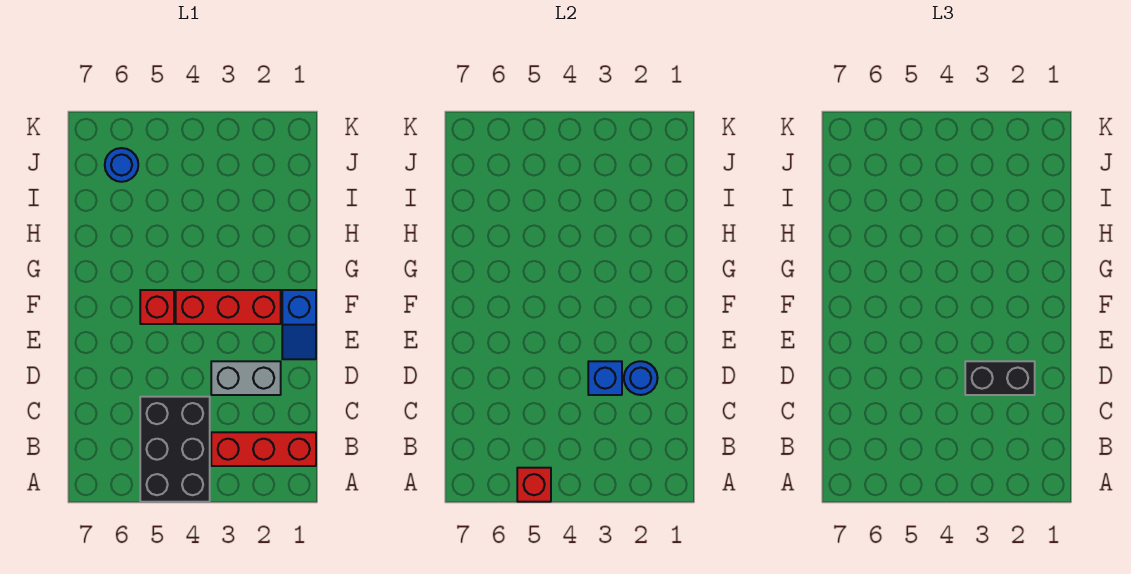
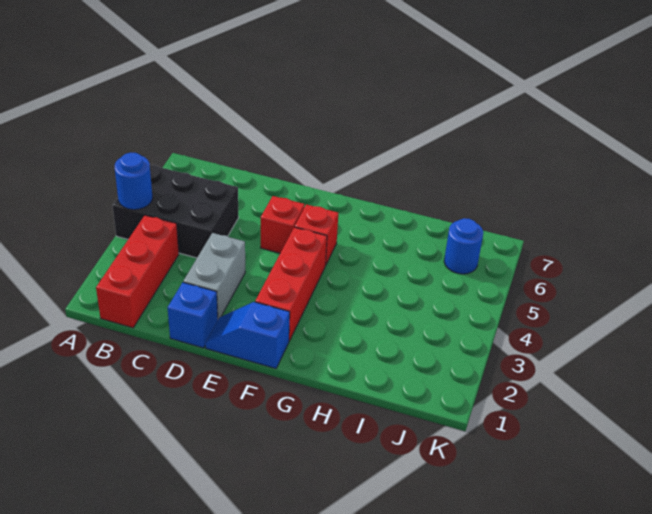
red brick A5 level 2 -> red brick E5 level 1
blue round brick D2 level 2 -> blue round brick A4 level 2
black brick D2:D3 level 3 -> none
blue brick D3 level 2 -> blue brick D1 level 1

